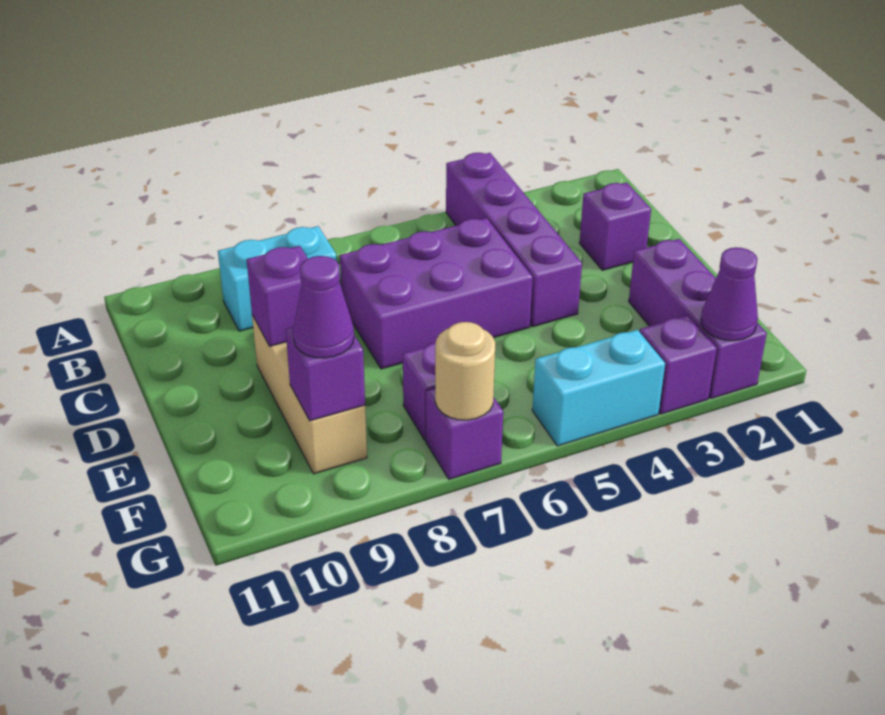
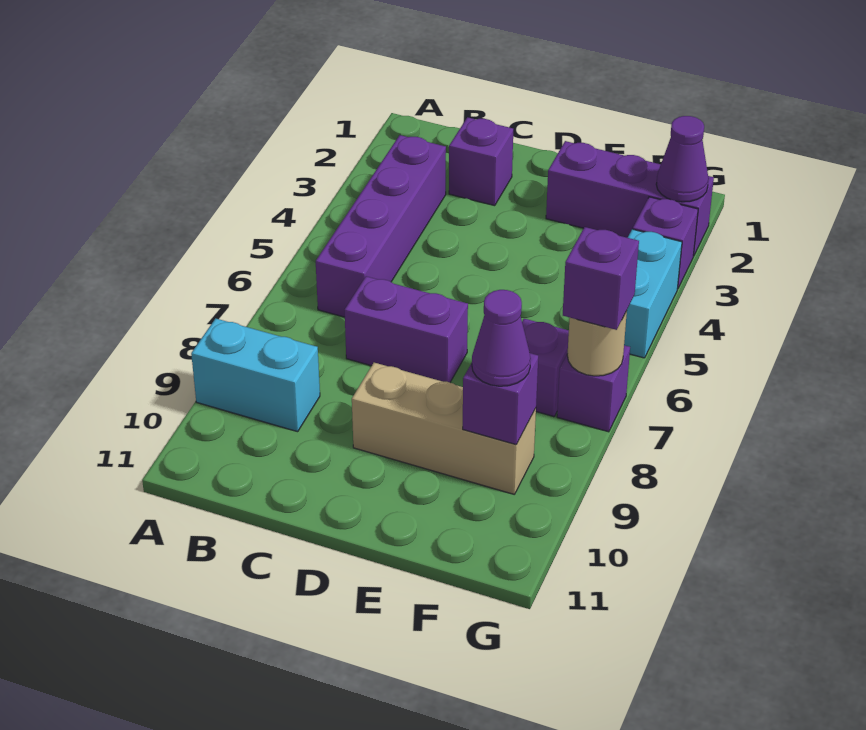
purple brick A4:D4 level 1 -> purple brick B3:B6 level 1
cyan brick B8:B9 level 1 -> cyan brick A9:B9 level 1
purple brick C5:D7 level 1 -> purple brick C7:D7 level 1
purple brick D9 level 2 -> purple brick G7 level 3

